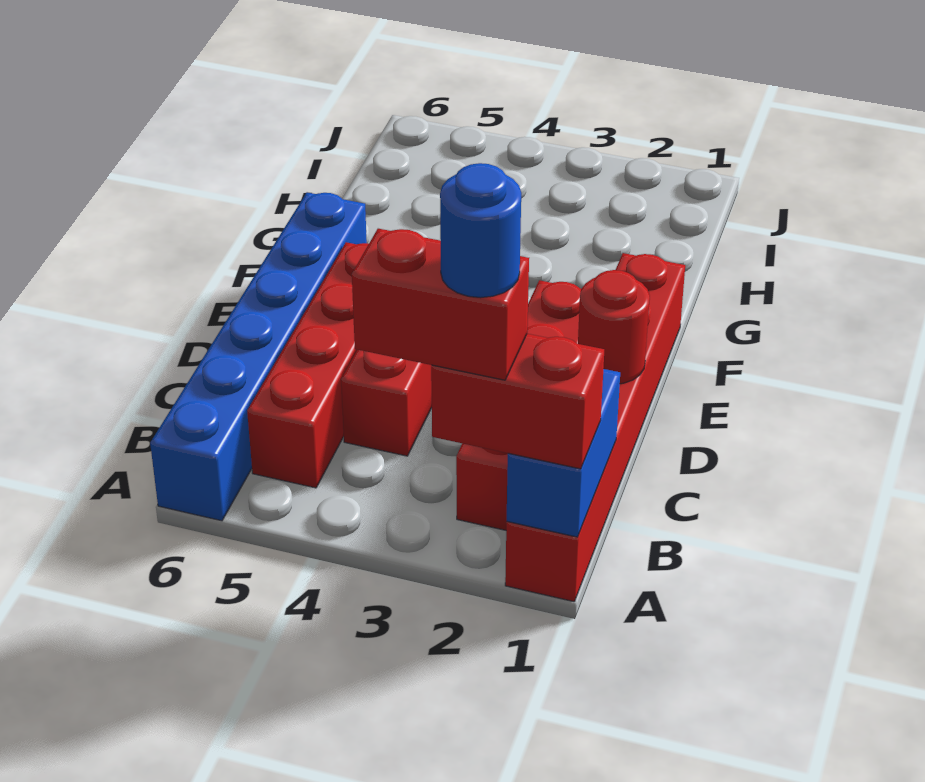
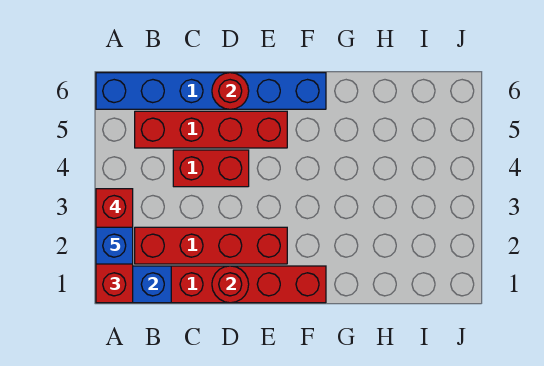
blue round brick A2 level 5 -> blue brick A2 level 5
none -> red round brick D6 level 2

